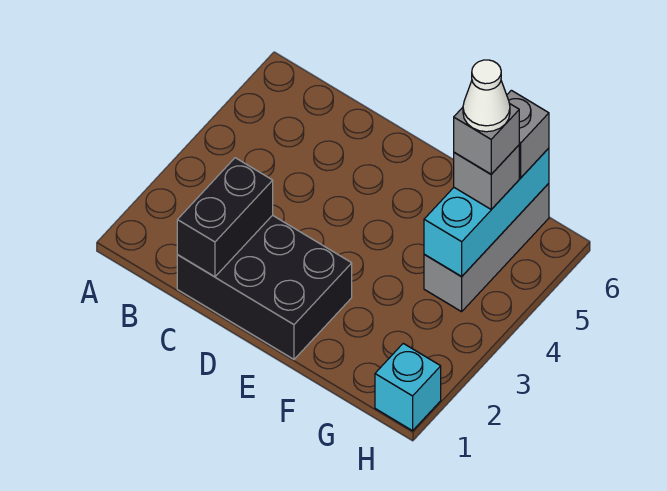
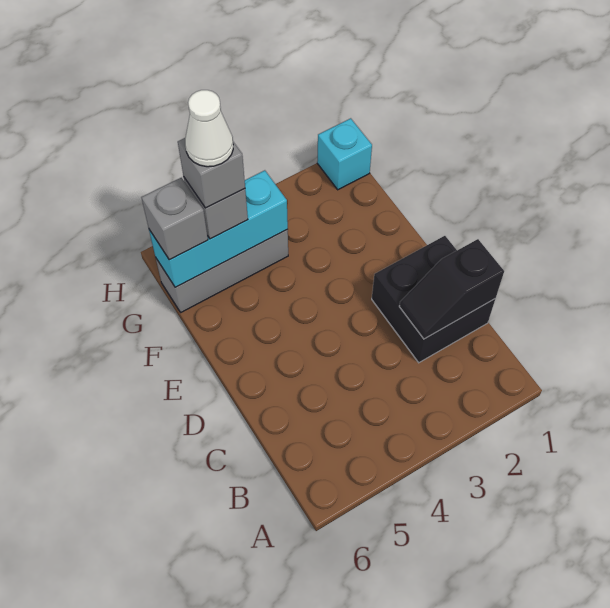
black brick C1:E2 level 1 -> black brick C1:D2 level 1
black brick C1:C2 level 2 -> black slope C1:C2 level 2 top 1

